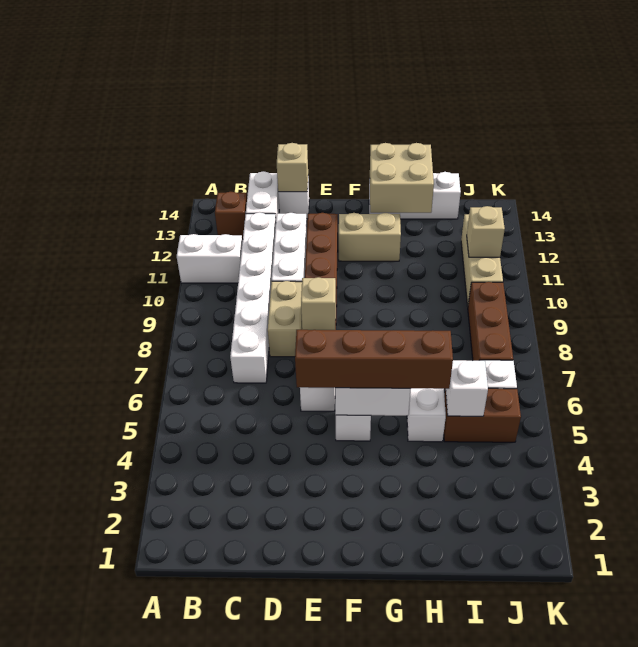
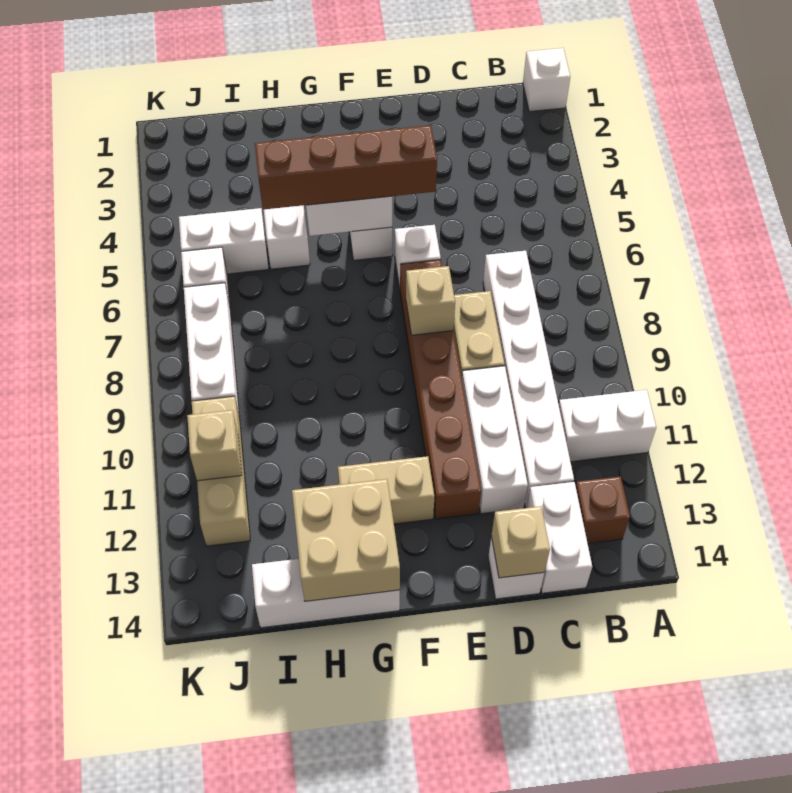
brown brick I5:J5 level 1 -> white brick I5:J5 level 1
white brick I5 level 2 -> white brick A1 level 1
brown brick J7:J9 level 1 -> white brick J7:J9 level 1

